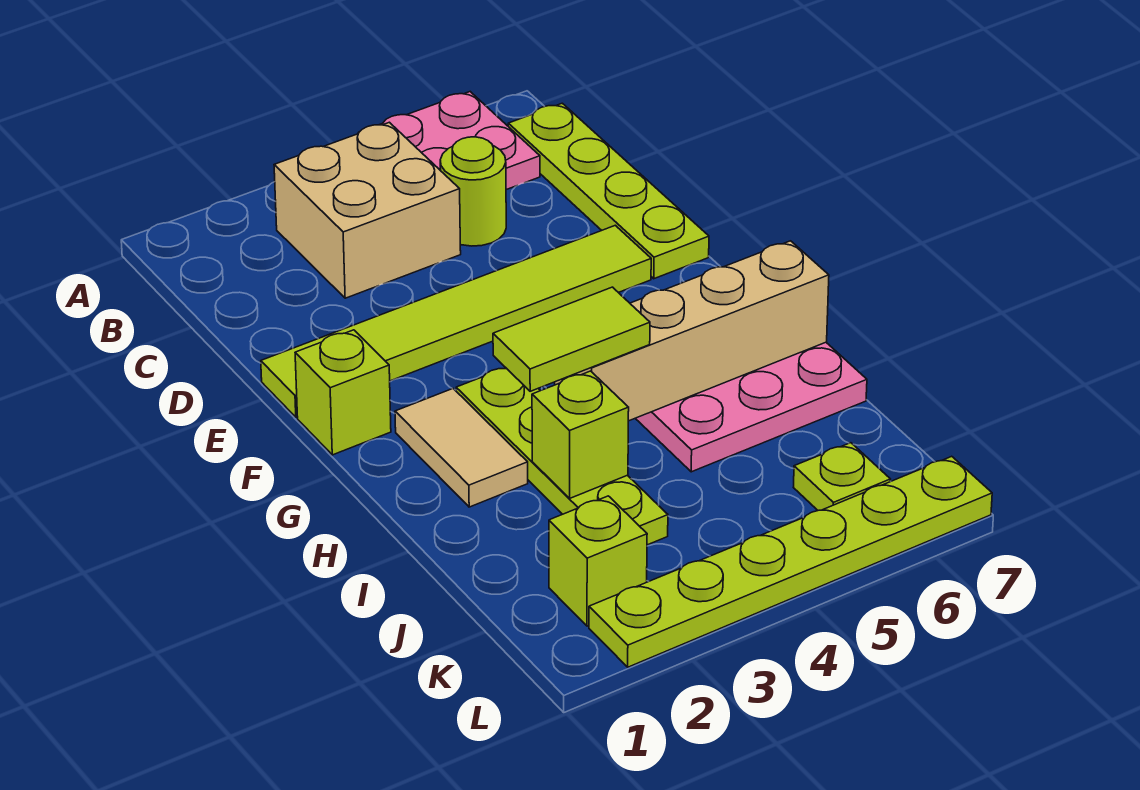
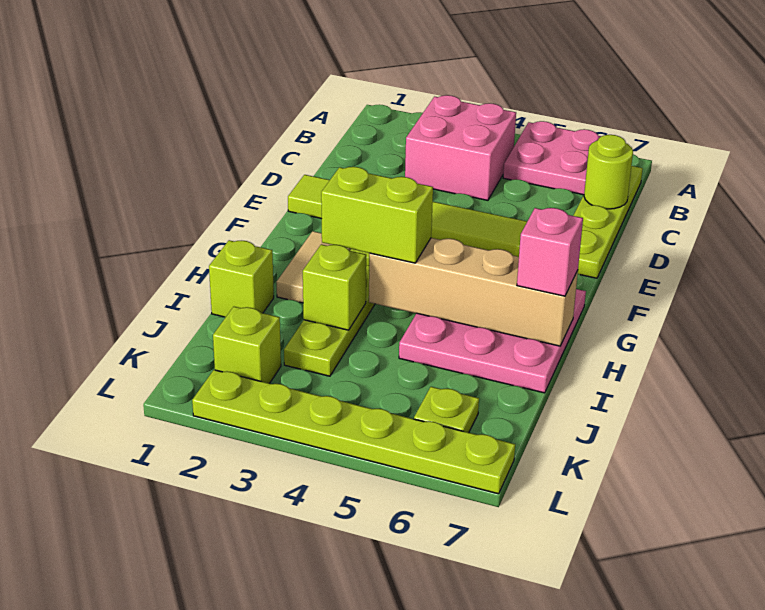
tan brick B3:C4 level 1 -> pink brick B3:C4 level 1
lime round brick C5 level 1 -> lime round brick C7 level 2
lime brick F1 level 1 -> lime brick I1 level 1
lime tile H3:H4 level 3 -> lime brick H3:H4 level 3
none -> pink brick H7 level 3

